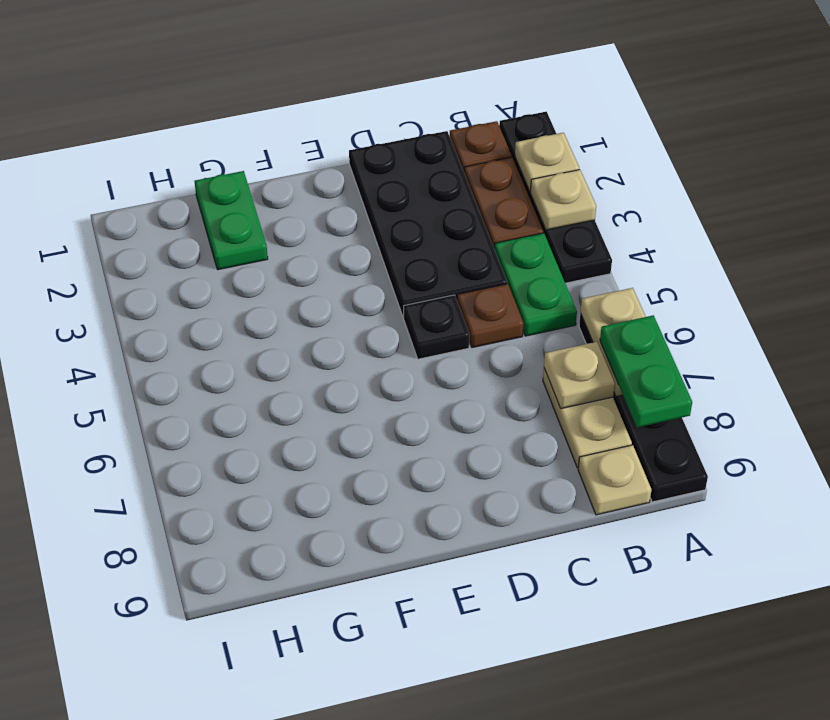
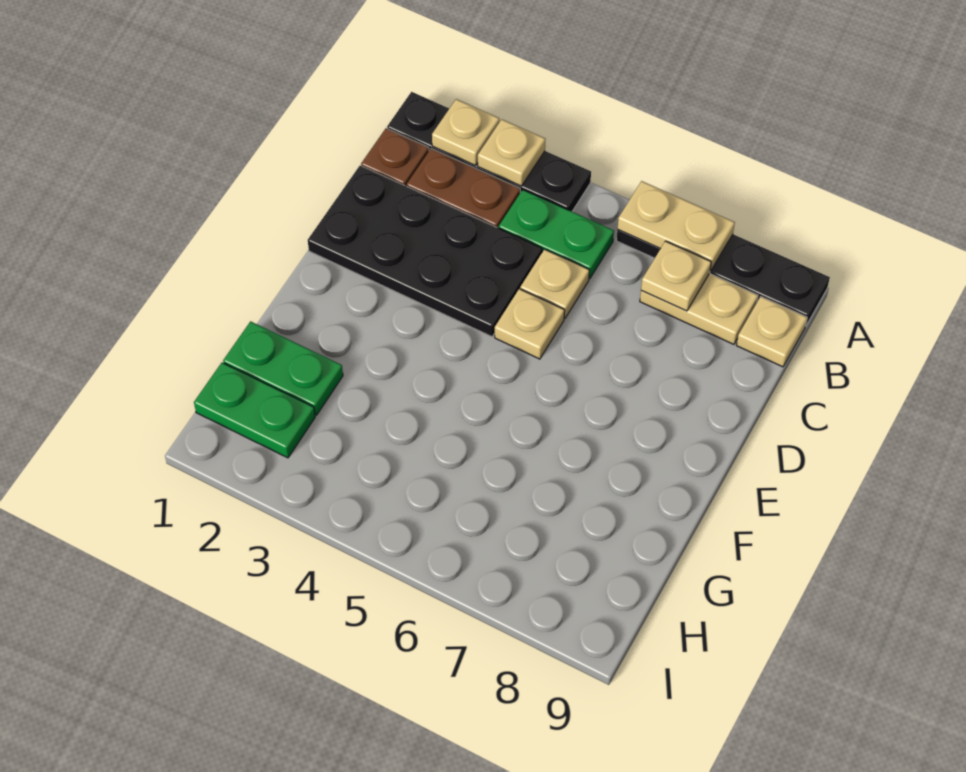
green plate A7:A8 level 3 -> green plate H1:H2 level 1
brown plate C5 level 1 -> tan plate C5 level 1
black plate D5 level 1 -> tan plate D5 level 1

